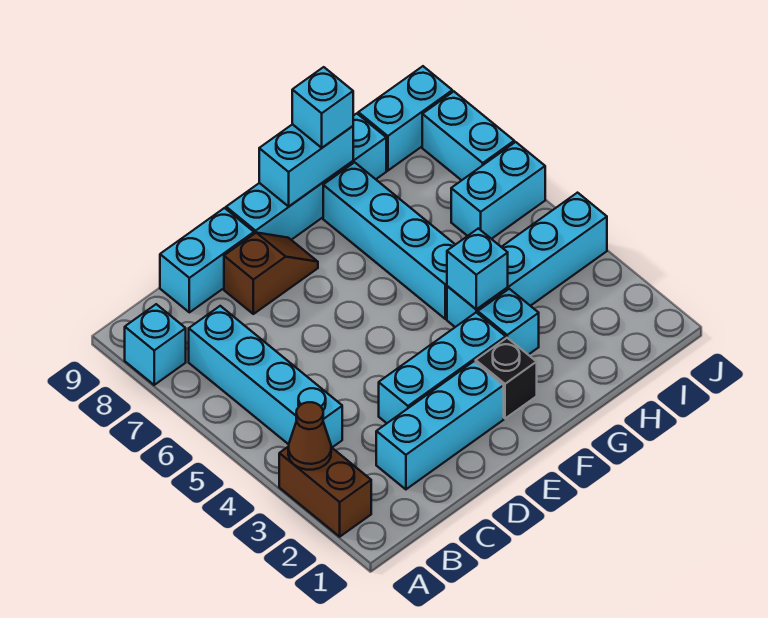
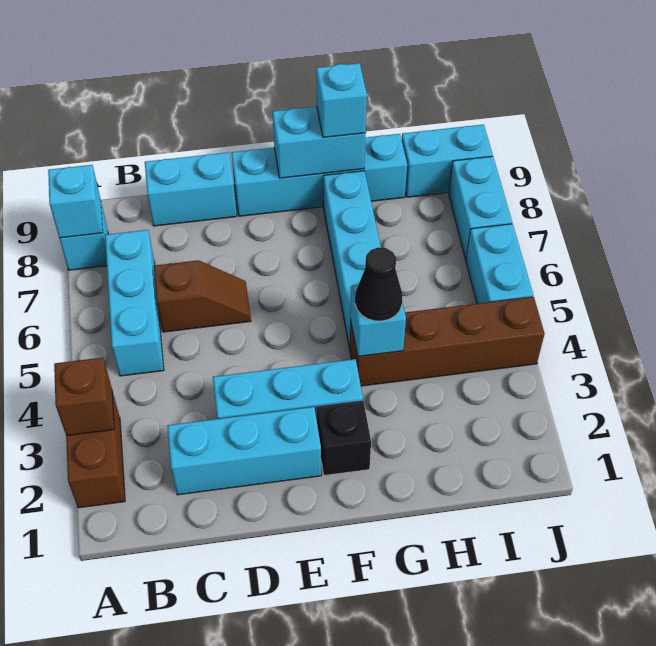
brown cone A3 level 2 -> brown brick A3 level 2
cyan brick B4:B7 level 1 -> cyan brick B5:B7 level 1
brown slope D8:E8 level 1 top D -> brown slope C6:D6 level 1 top C
cyan brick G3 level 1 -> cyan brick A8 level 2
cyan brick G4:J4 level 1 -> brown brick G4:J4 level 1
none -> black cone G4 level 3
cyan brick I6:J6 level 1 -> cyan brick J5:J6 level 1

